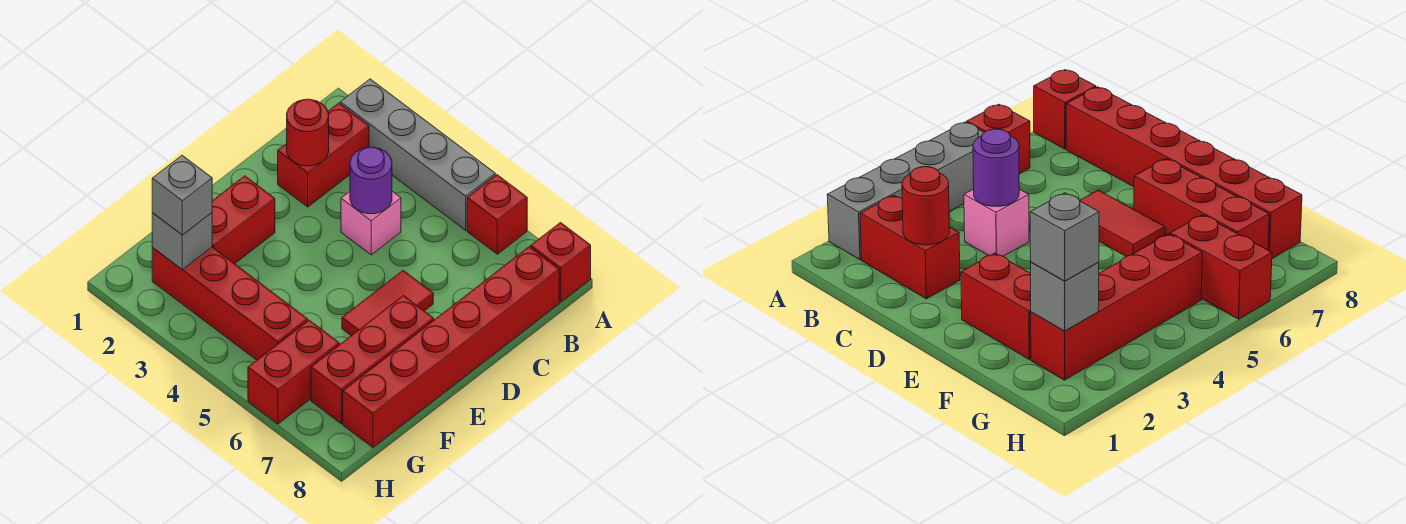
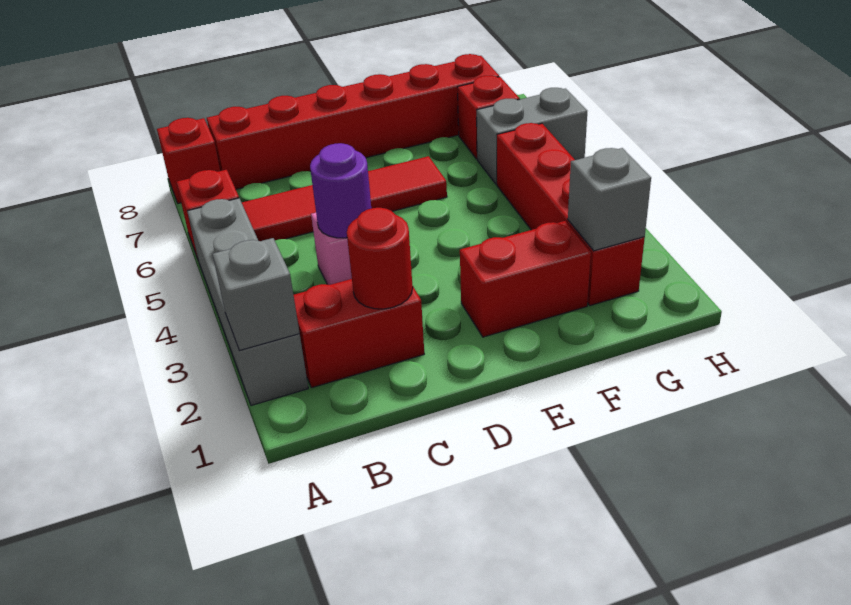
red tile D6:E6 level 1 -> red tile B6:E6 level 1
red brick E7:G7 level 1 -> red brick G7 level 1
grey brick G2 level 3 -> grey brick A2 level 2
red brick G6:H6 level 1 -> grey brick G6:H6 level 1

